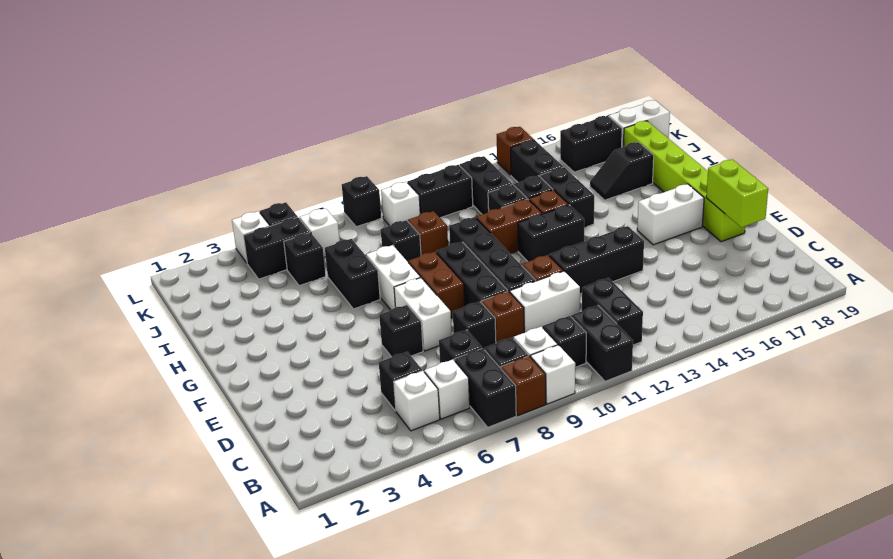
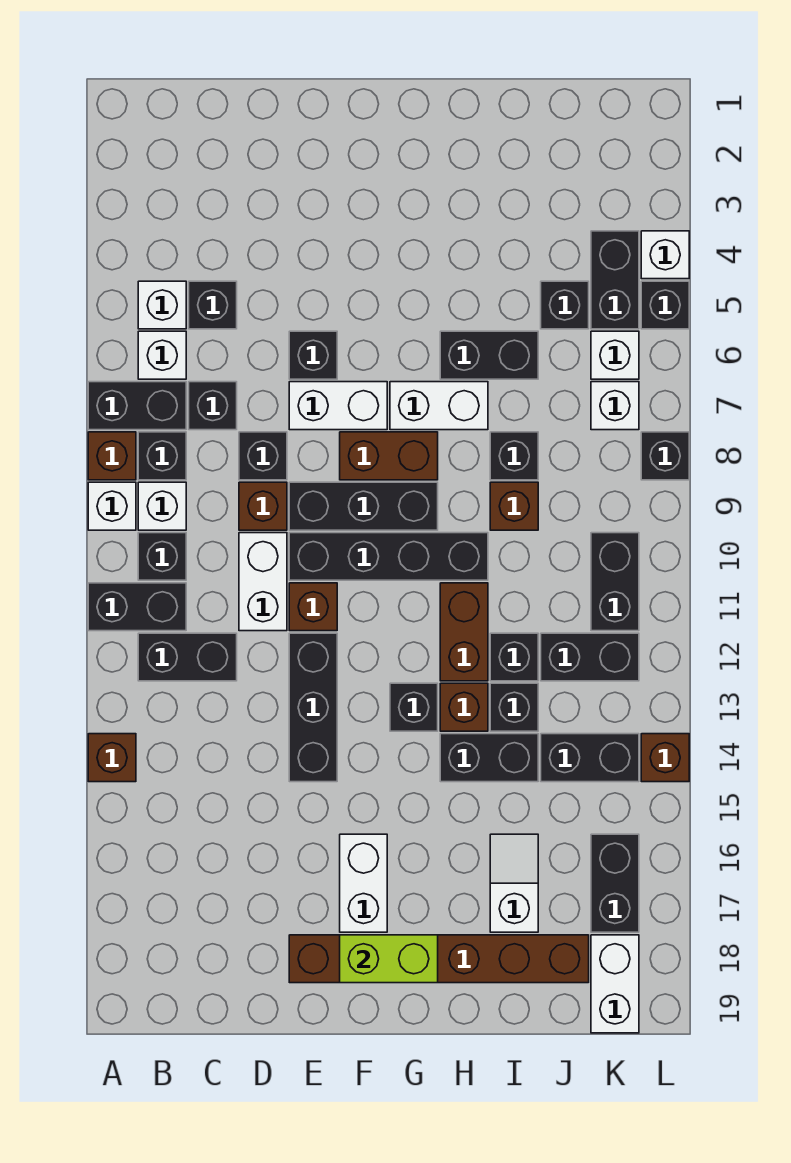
none -> brown brick A14 level 1
lime brick D18:E18 level 2 -> lime brick F18:G18 level 2
lime brick E18:J18 level 1 -> brown brick E18:J18 level 1
black brick G12:G13 level 1 -> black brick G13 level 1
black slope I16:I17 level 1 top 17 -> white slope I16:I17 level 1 top 17
white brick K9 level 1 -> white brick K7 level 1

